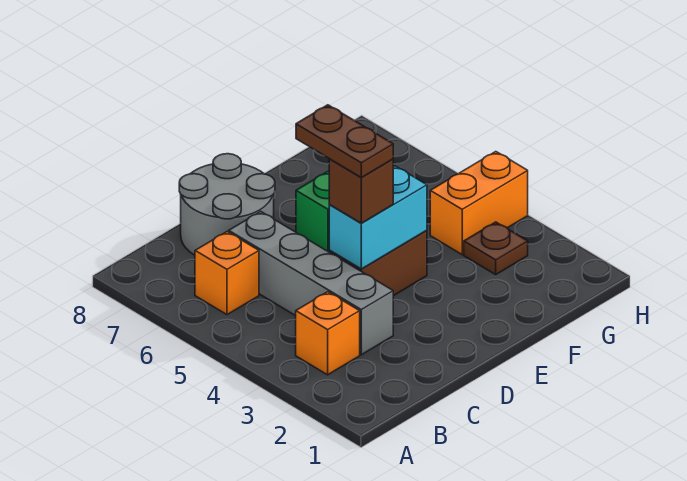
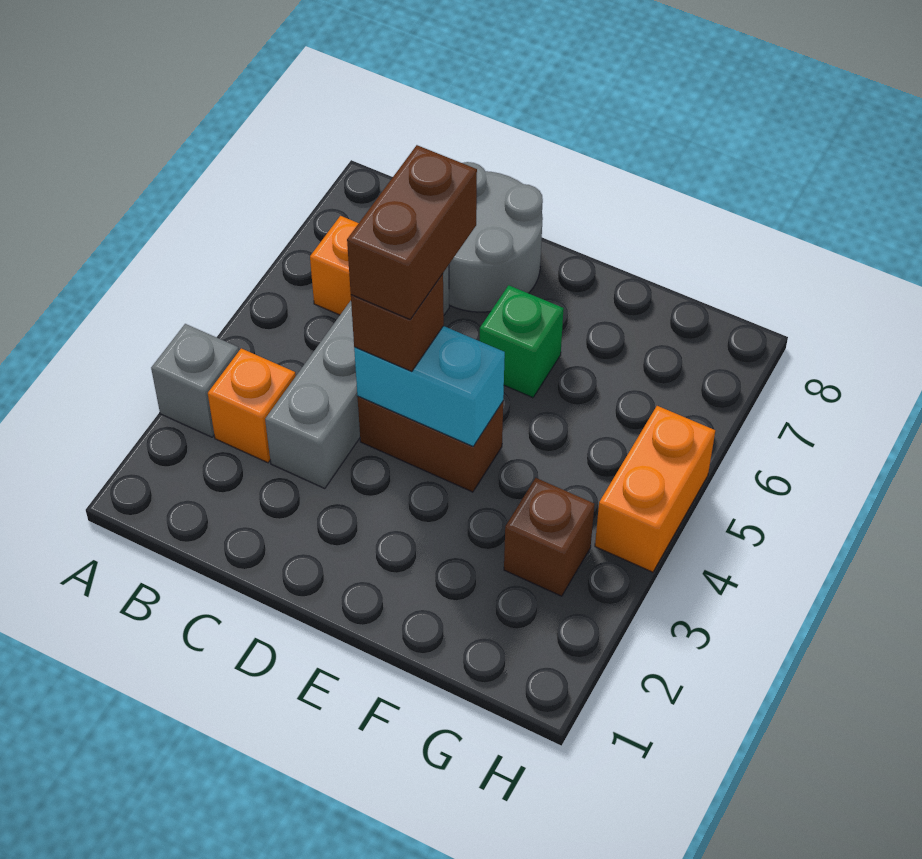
none -> grey brick A3 level 1
brown plate D4:D5 level 4 -> brown brick D4:D5 level 4
brown plate G3 level 1 -> brown brick G3 level 1
orange brick G4:H4 level 1 -> orange brick H4:H5 level 1

